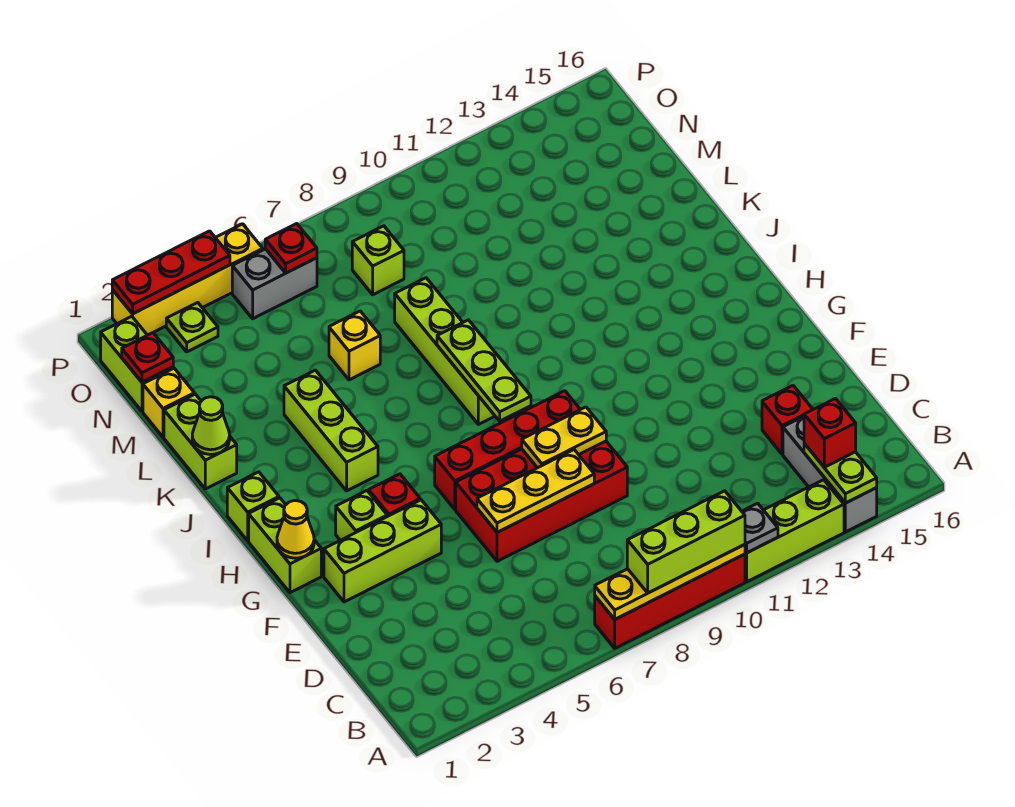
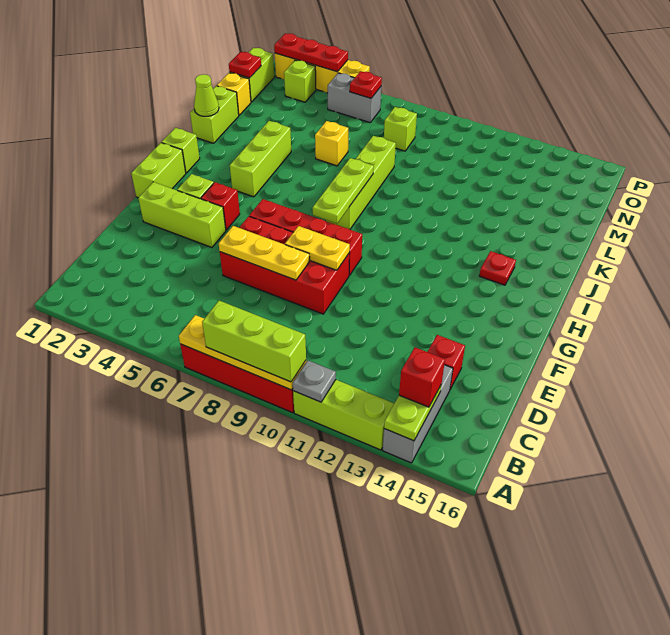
yellow cone G1 level 2 -> none
none -> red plate I14 level 1
lime plate O3 level 1 -> lime brick O3 level 1

